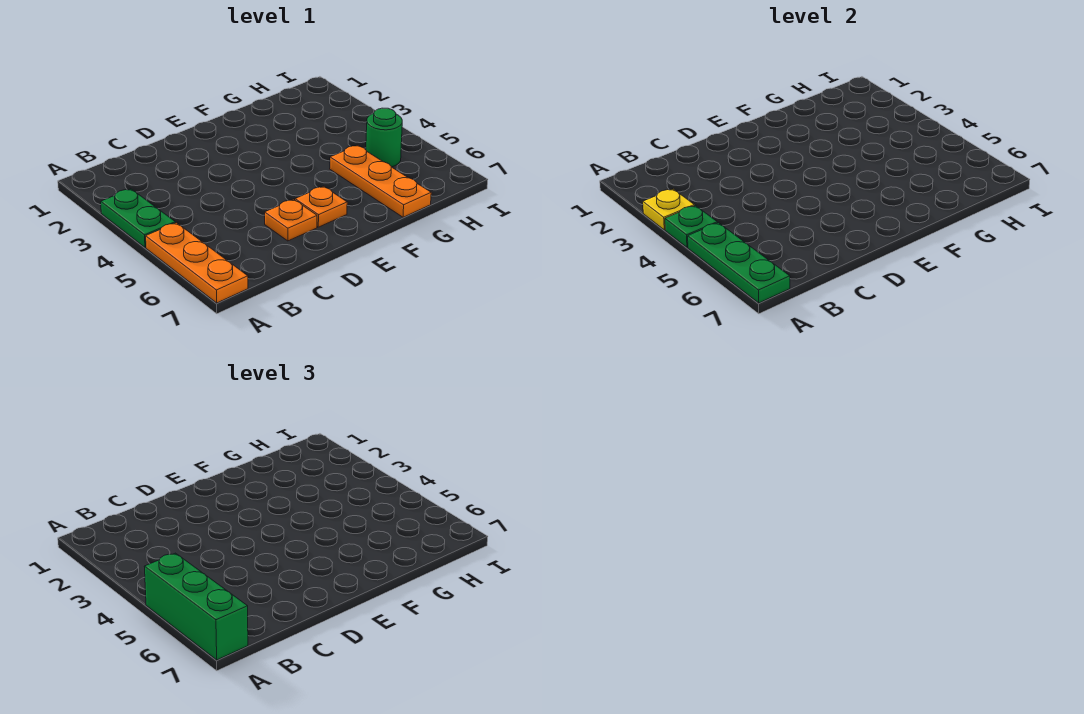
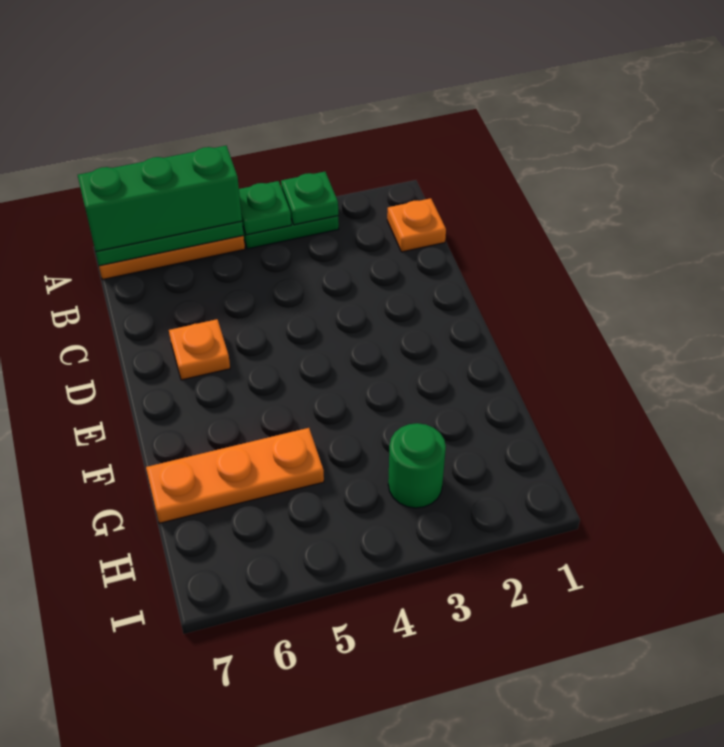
yellow plate A3 level 2 -> green plate A3 level 2
orange plate E6 level 1 -> orange plate B1 level 1
green round brick H5 level 1 -> green round brick H3 level 1

